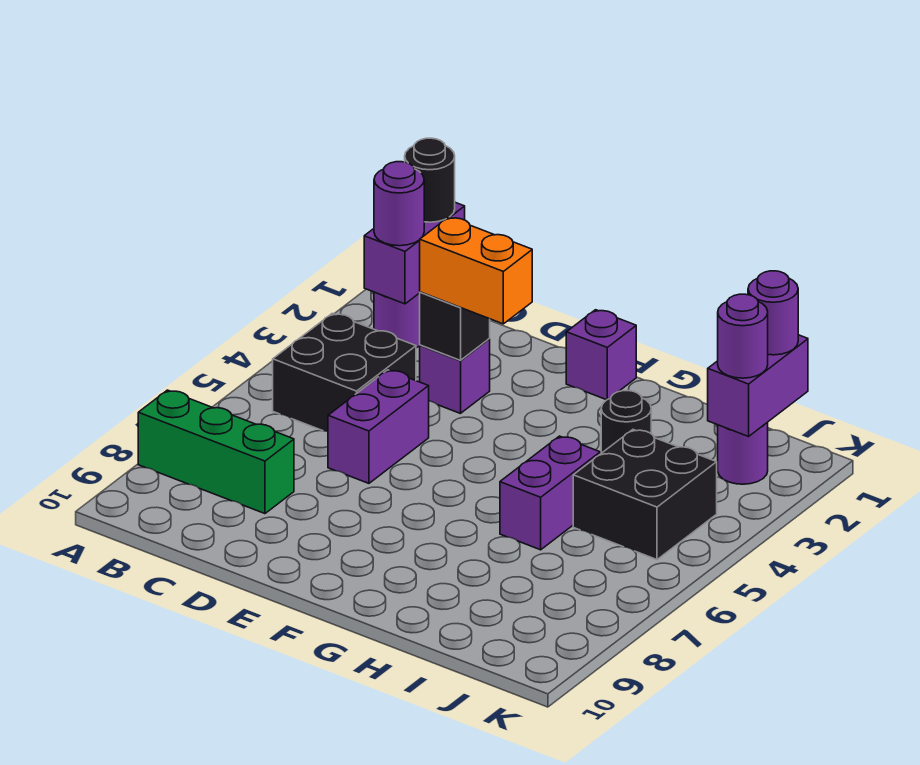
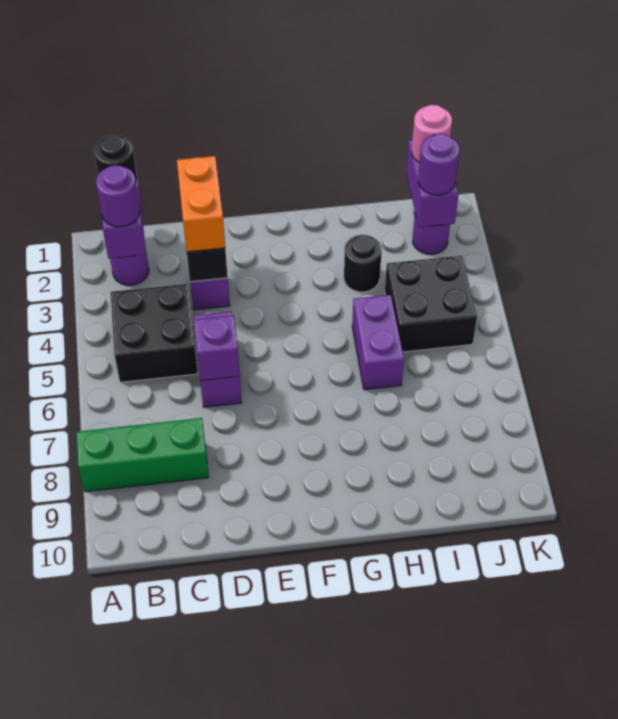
orange brick D3:E3 level 3 -> orange brick D2:D3 level 3
purple brick F1 level 1 -> purple brick D6 level 2
purple round brick J1 level 3 -> pink round brick J1 level 3

